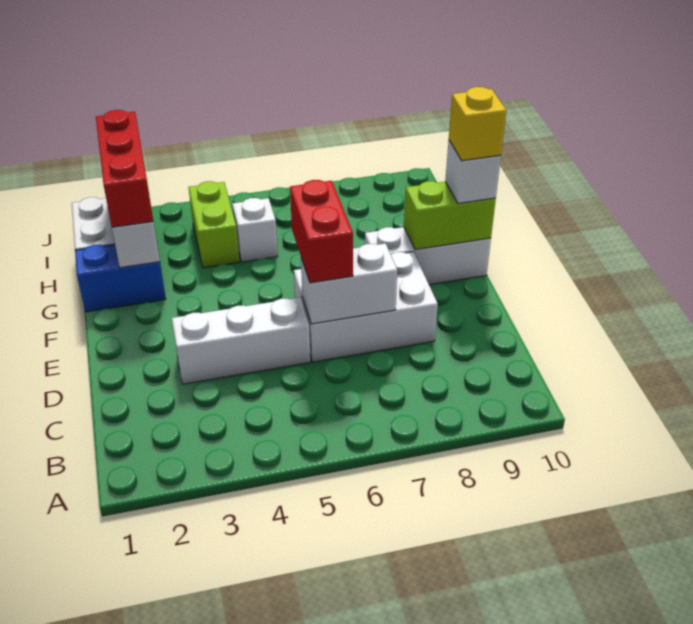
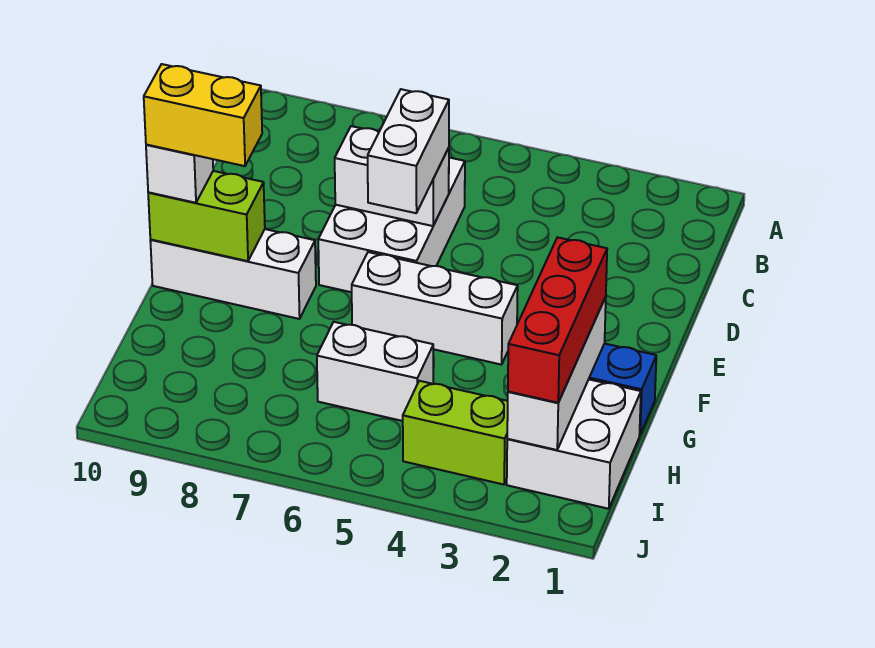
white brick D3:D5 level 1 -> white brick F4:F6 level 1
white brick D6:E8 level 1 -> white brick C6:E7 level 1
red brick D6:E6 level 3 -> white brick D6:E6 level 3
yellow brick F10 level 4 -> yellow brick F9:F10 level 4
lime brick H4:I4 level 1 -> lime brick I3:I4 level 1
white brick H5 level 1 -> white brick H5:H6 level 1

